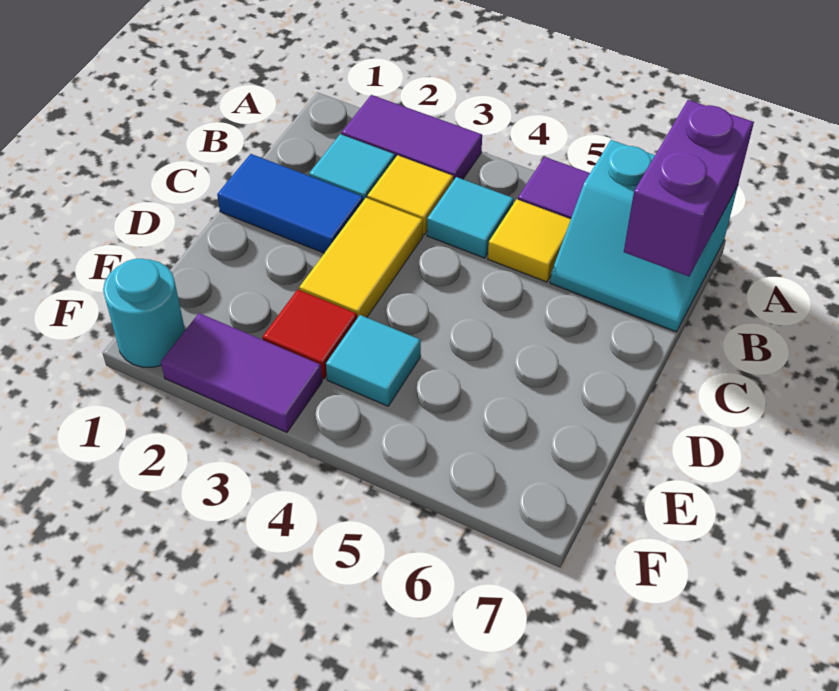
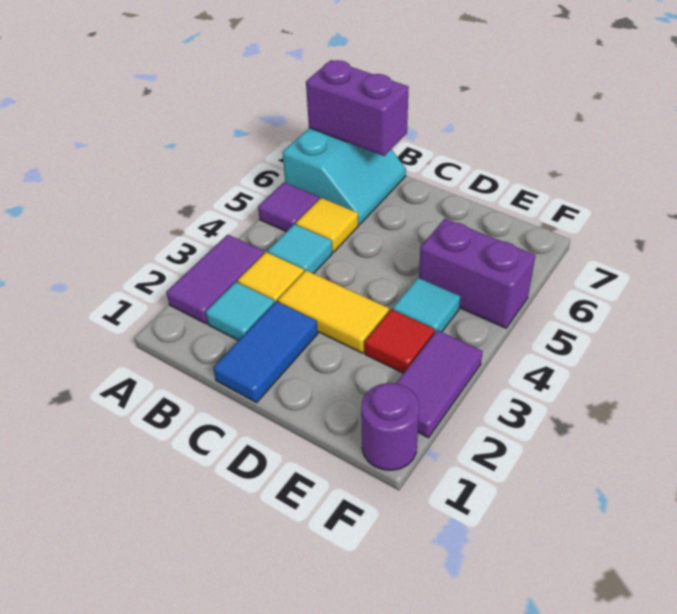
none -> purple brick E5:F5 level 1
cyan round brick F1 level 1 -> purple round brick F1 level 1

